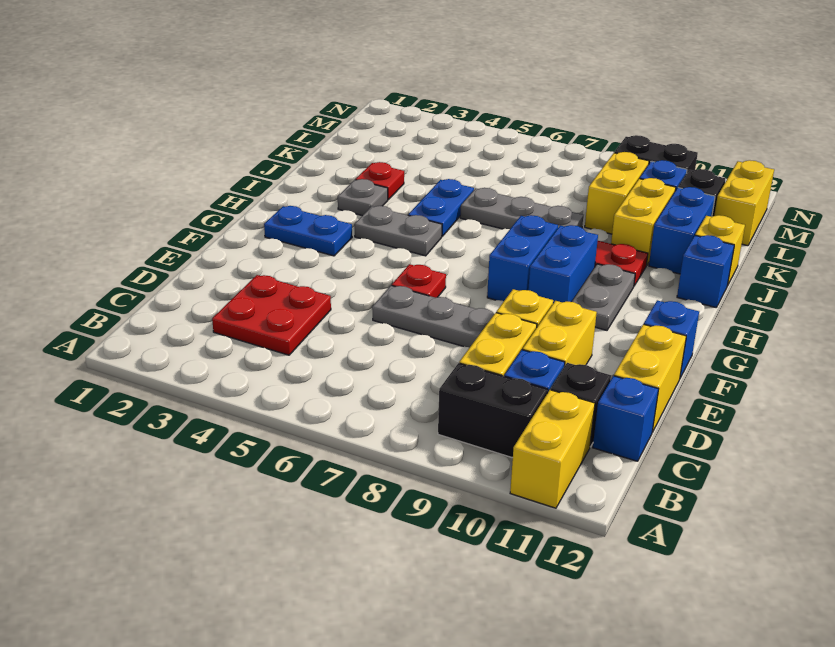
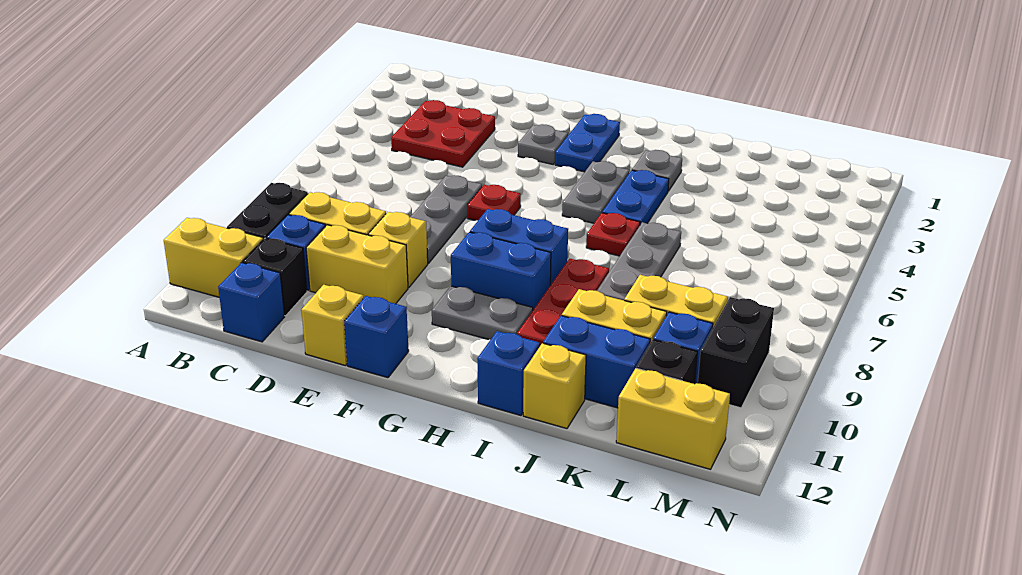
yellow brick D12:E12 level 1 -> yellow brick E12 level 1
none -> grey plate F3 level 1
blue plate I5:J5 level 1 -> blue plate I4:I5 level 1
red plate J3 level 1 -> red plate I6 level 1

